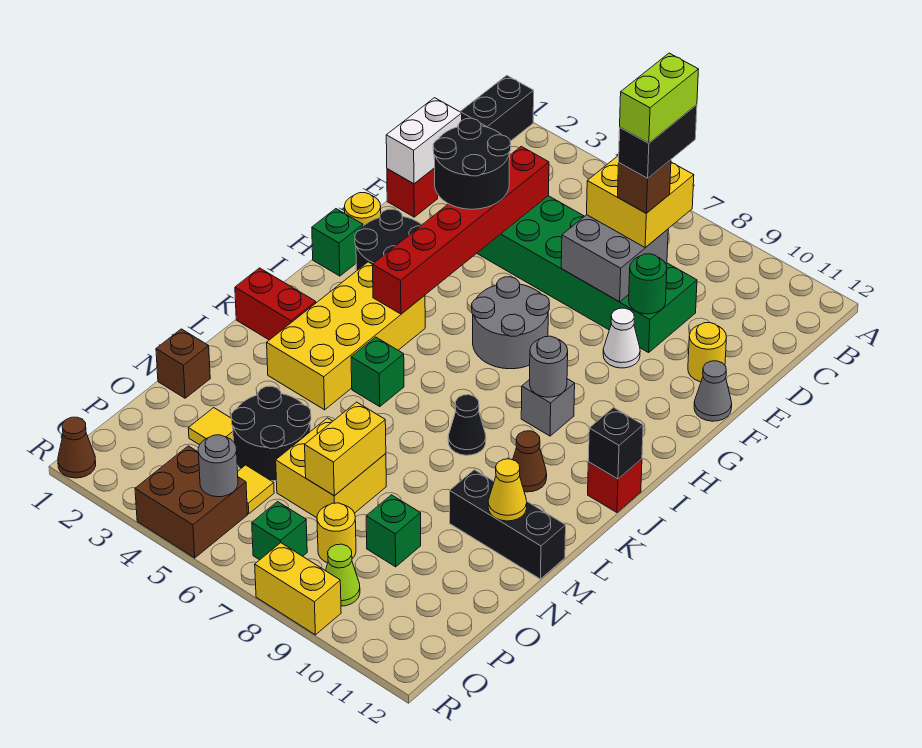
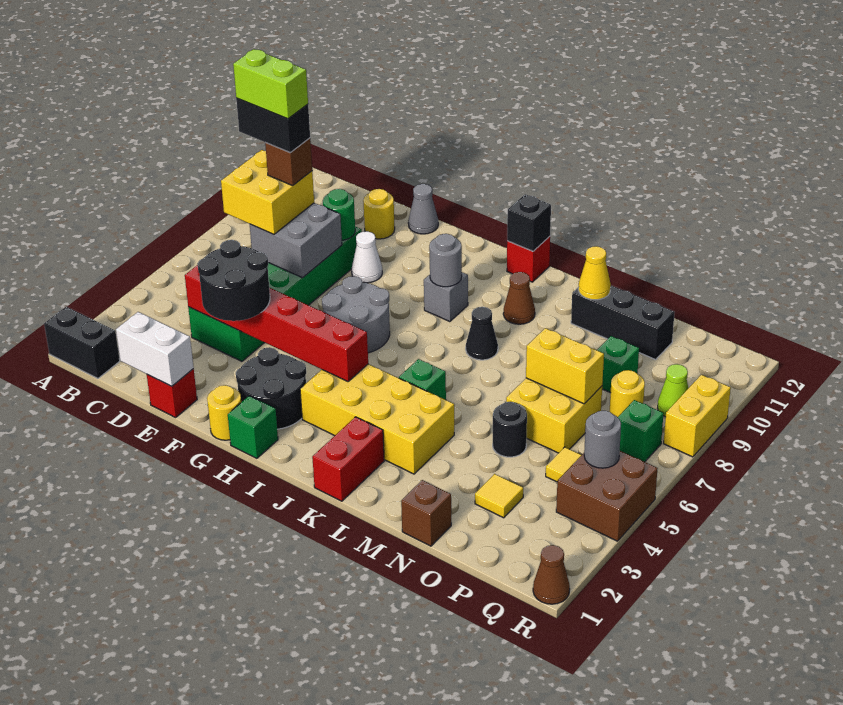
black brick M10:M12 level 1 -> black brick M11:O11 level 1
black round brick N4:O5 level 1 -> black round brick N5 level 1

